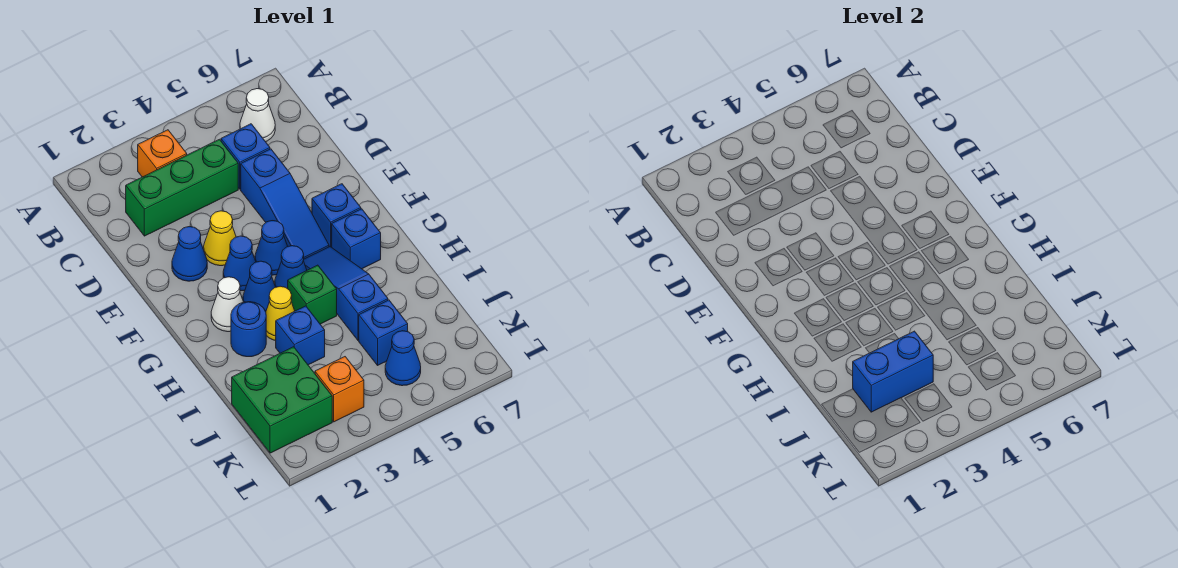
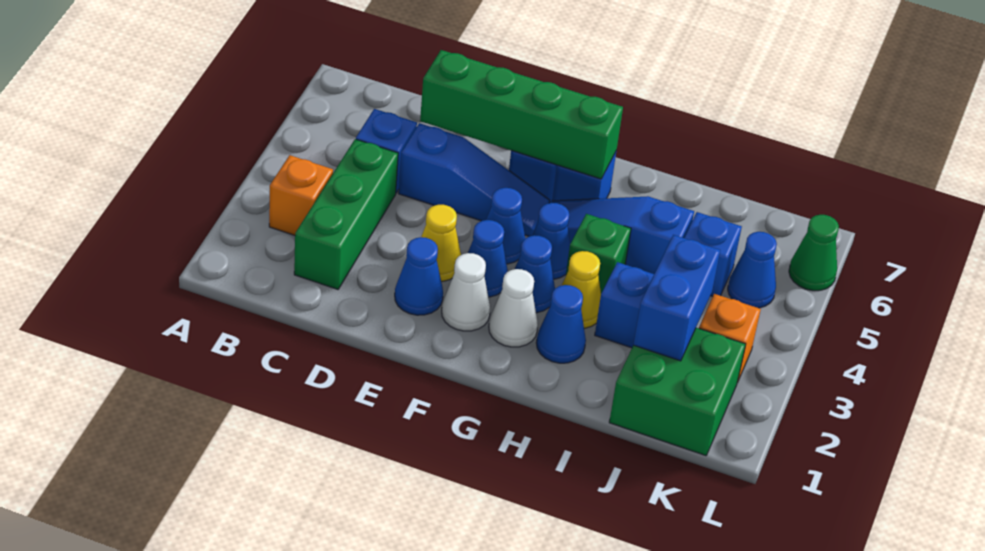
white cone B6 level 1 -> white cone F2 level 1
none -> green brick D6:G6 level 2
blue round brick H2 level 1 -> blue cone H2 level 1
none -> green cone L6 level 1

